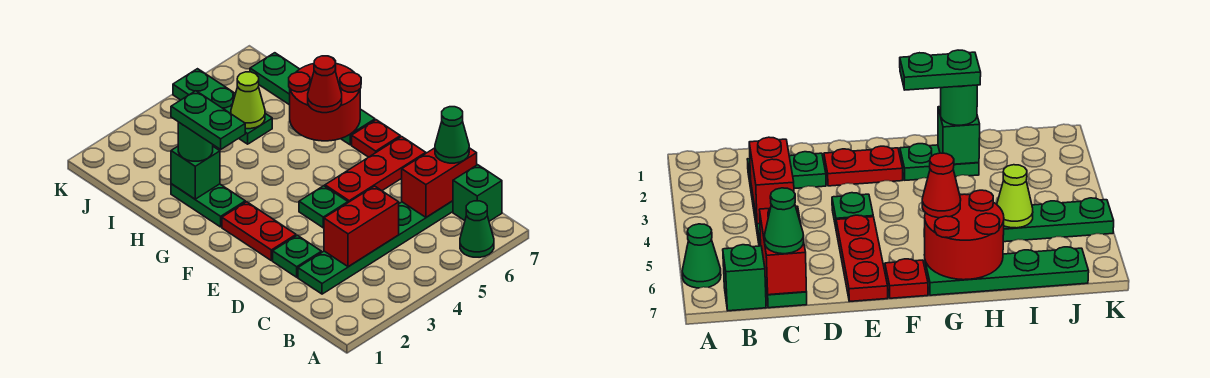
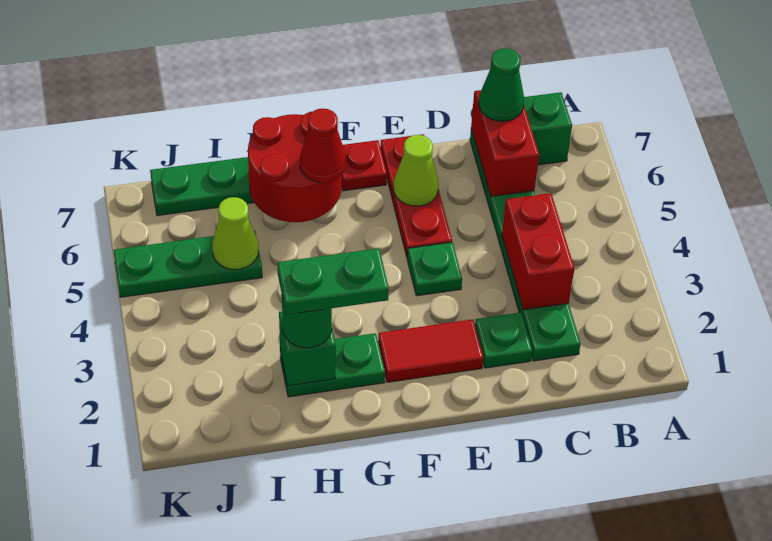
green cone A6 level 1 -> none
red plate E2:F2 level 1 -> red tile E2:F2 level 1
none -> lime cone E6 level 2

